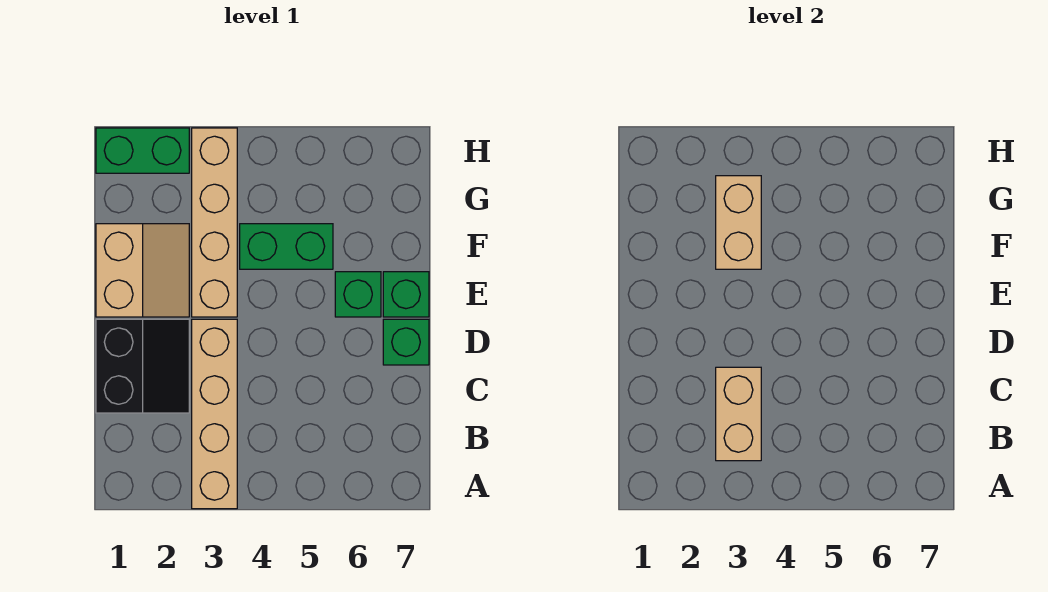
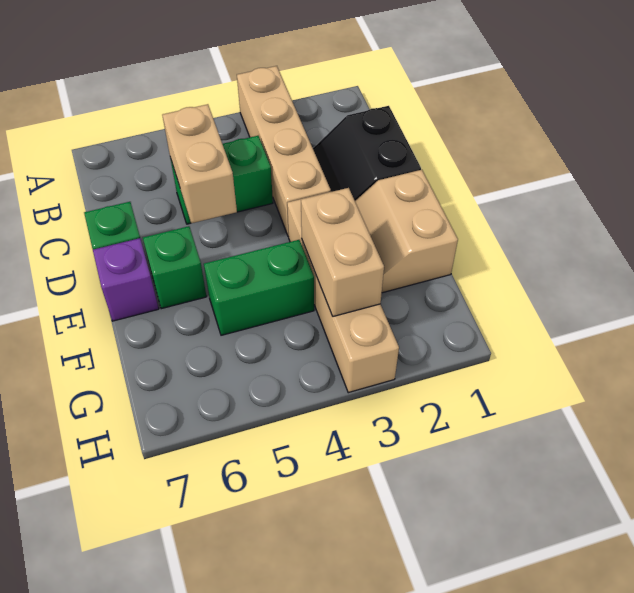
tan brick B3:C3 level 2 -> tan brick C5:D5 level 2
green brick E7 level 1 -> purple brick E7 level 1
green brick H1:H2 level 1 -> green brick C4:C5 level 1

